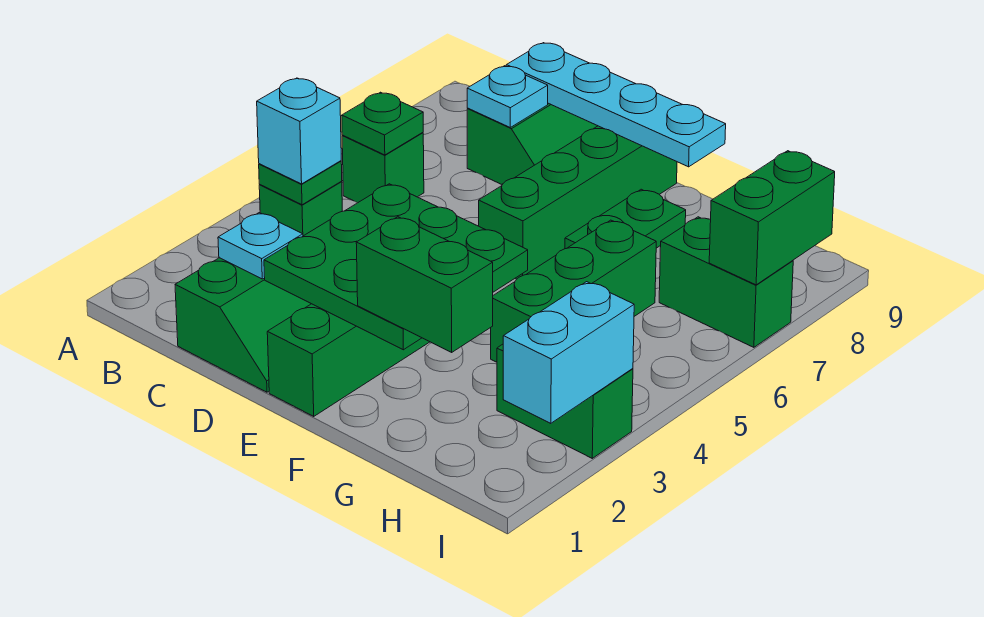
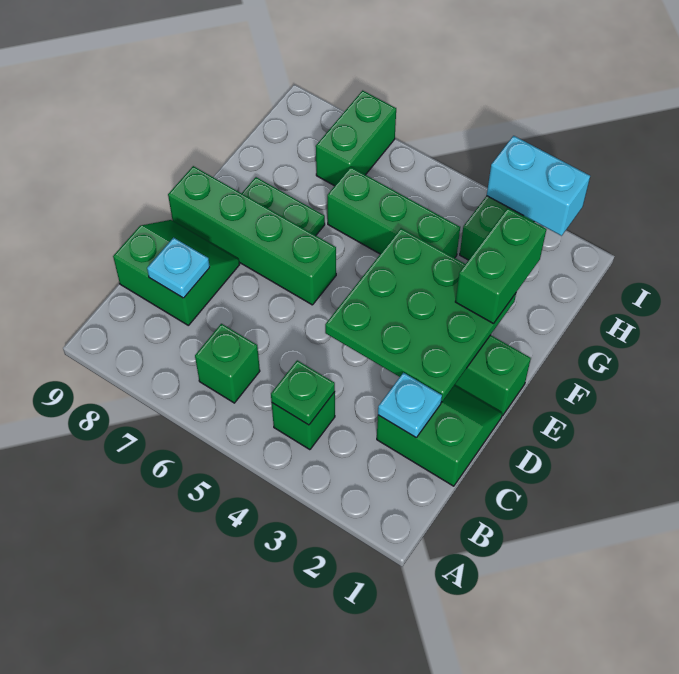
cyan brick B4 level 3 -> none
green plate B6 level 2 -> none
cyan plate C9:F9 level 2 -> none
green brick I7:I8 level 2 -> none

